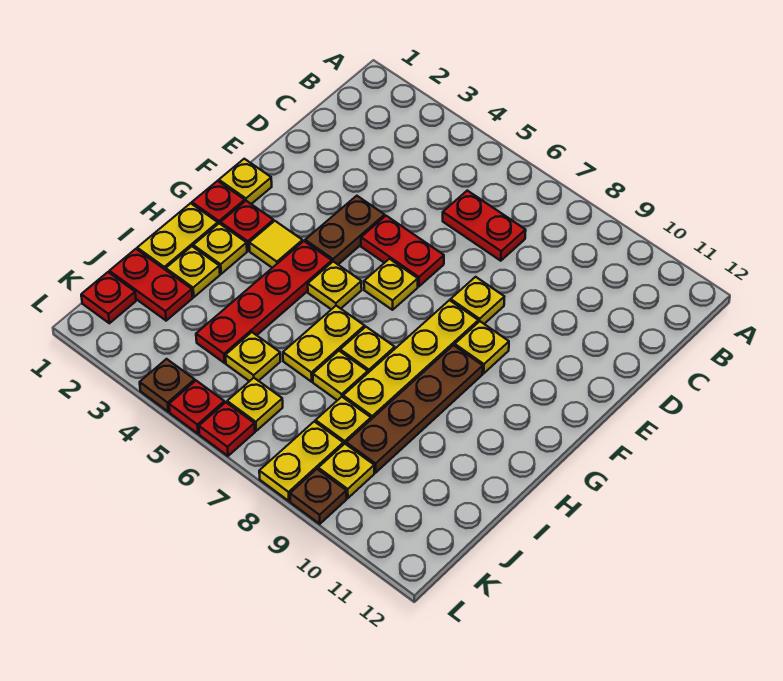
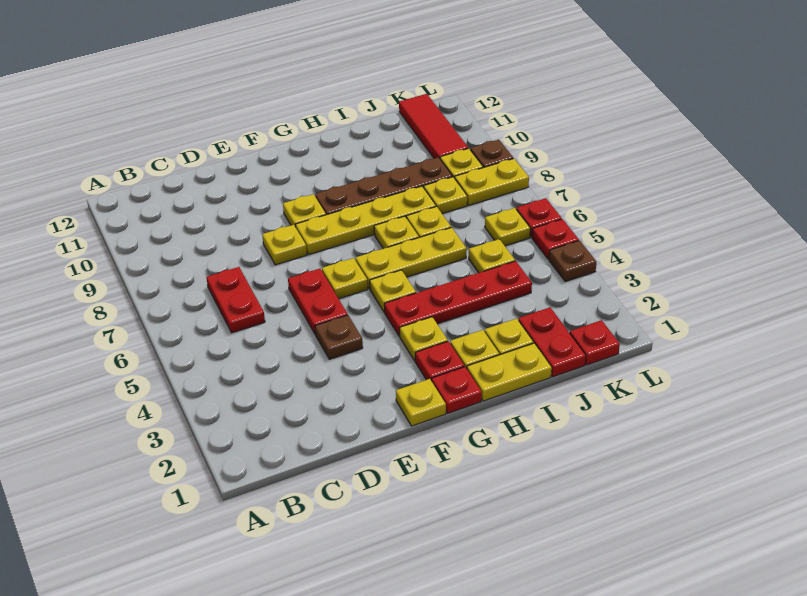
brown plate E4:F4 level 1 -> brown plate E4 level 1
yellow tile G3 level 1 -> yellow plate G3 level 1
yellow plate H6:I6 level 1 -> yellow plate G6:I6 level 1
none -> red tile K10:K12 level 1

